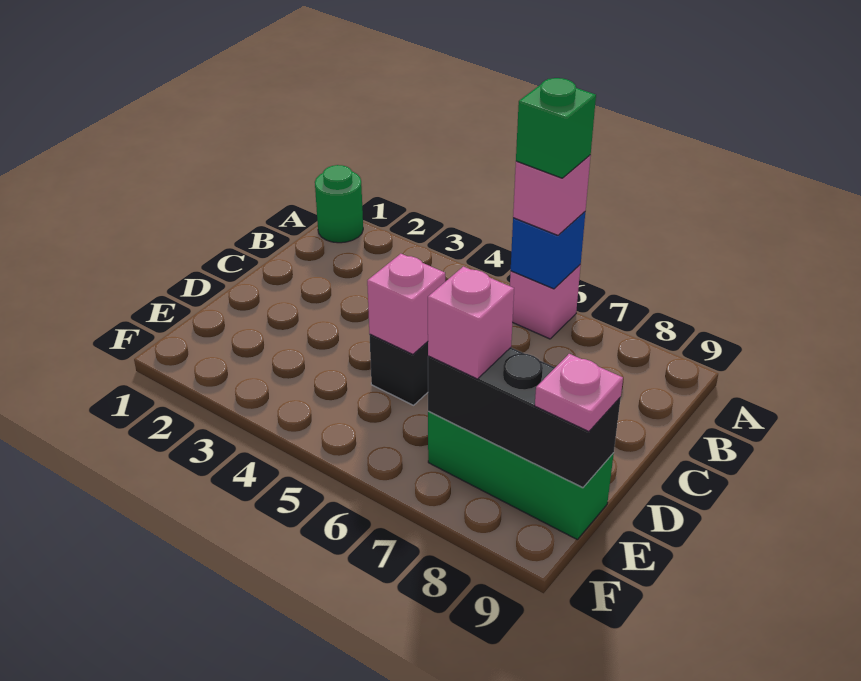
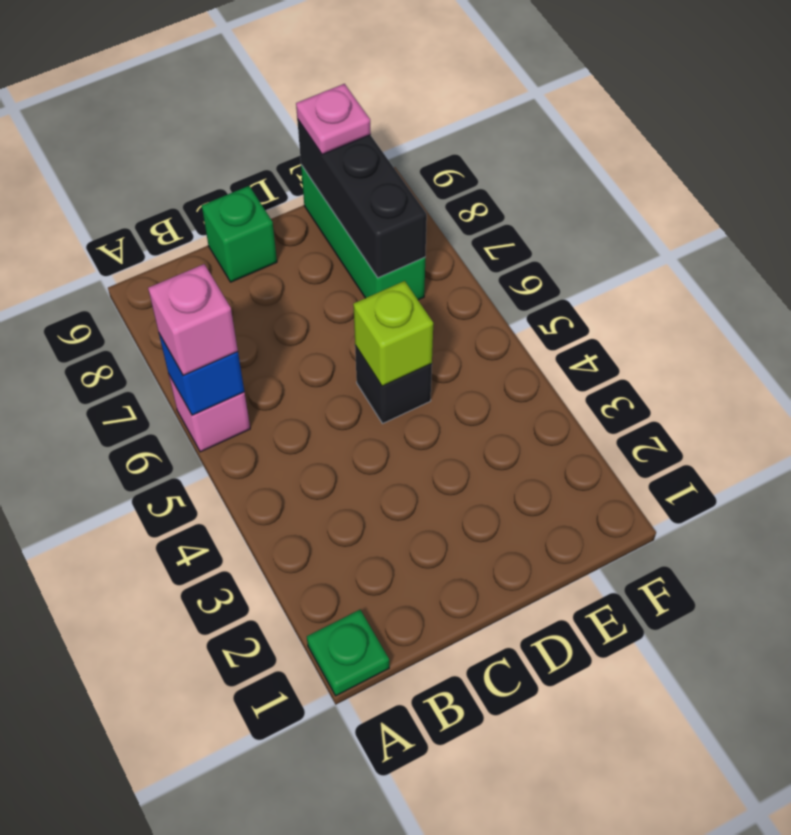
green round brick A1 level 1 -> green plate A1 level 1
green brick A6 level 4 -> green brick C9 level 1
pink brick D5 level 2 -> lime brick D5 level 2
pink brick E7 level 3 -> none

